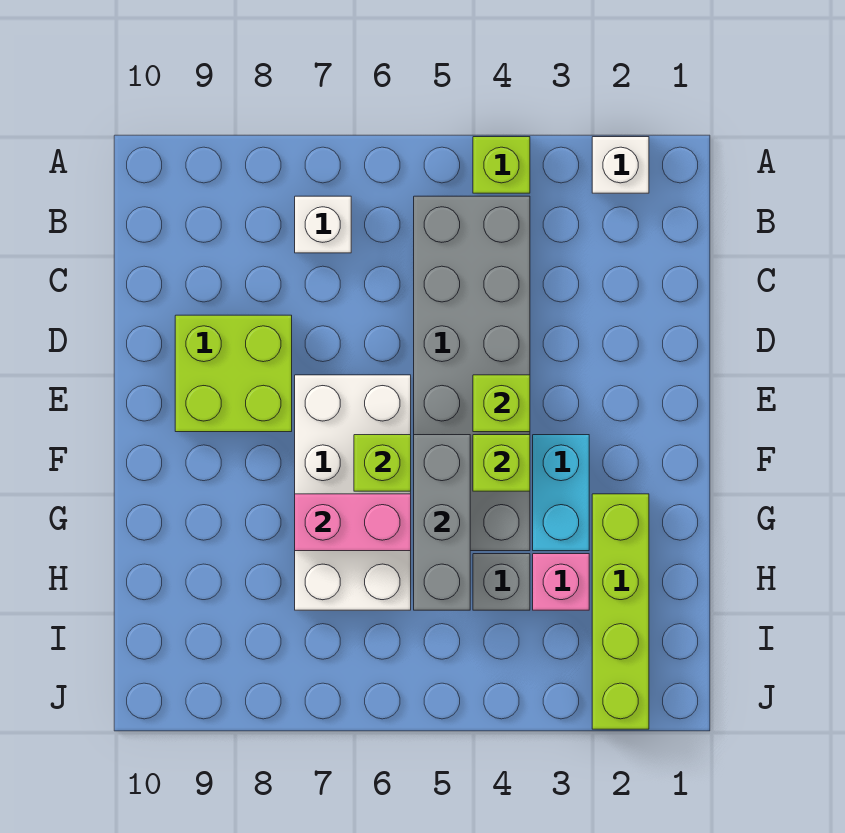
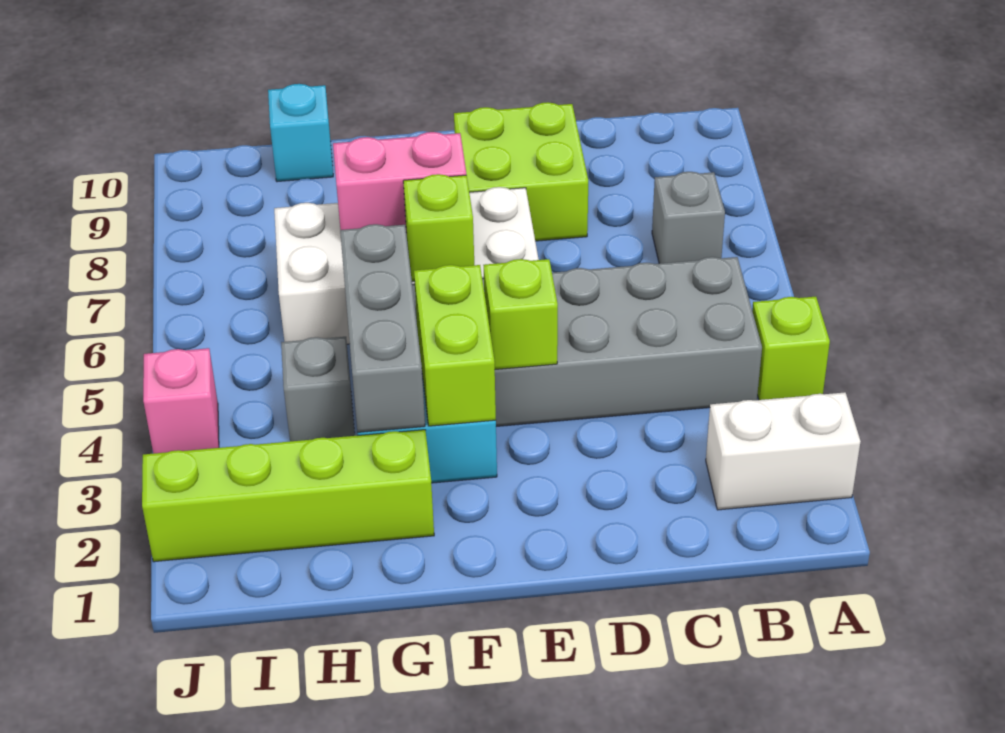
white brick A2 level 1 -> white brick A2:B2 level 1
white brick B7 level 1 -> grey brick B7 level 1
lime brick F4 level 2 -> lime brick F3:F4 level 2
grey brick F5:H5 level 2 -> grey brick G3:G5 level 2
pink brick G6:G7 level 2 -> pink brick F7:G7 level 2
pink brick H3 level 1 -> pink brick J4 level 1
none -> cyan brick H10 level 1

